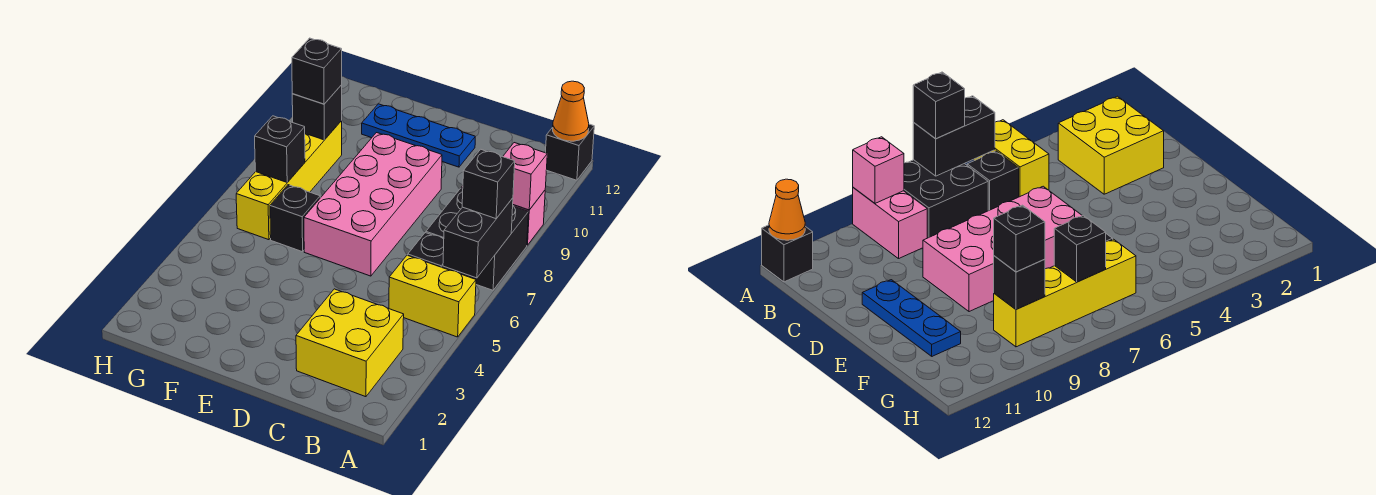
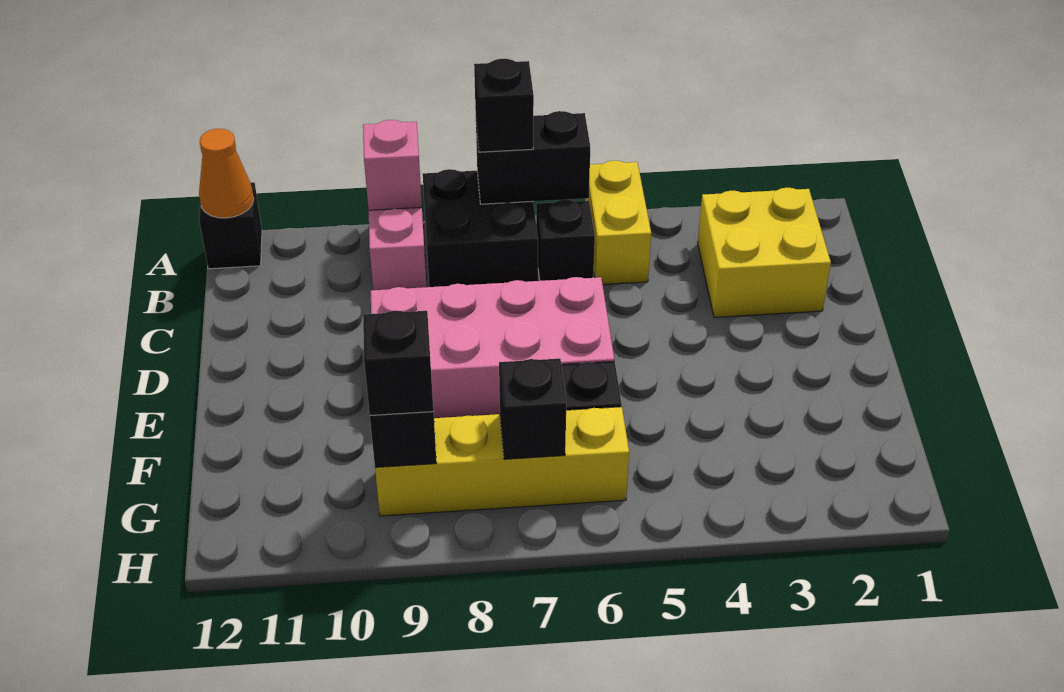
blue plate D11:F11 level 1 -> none

